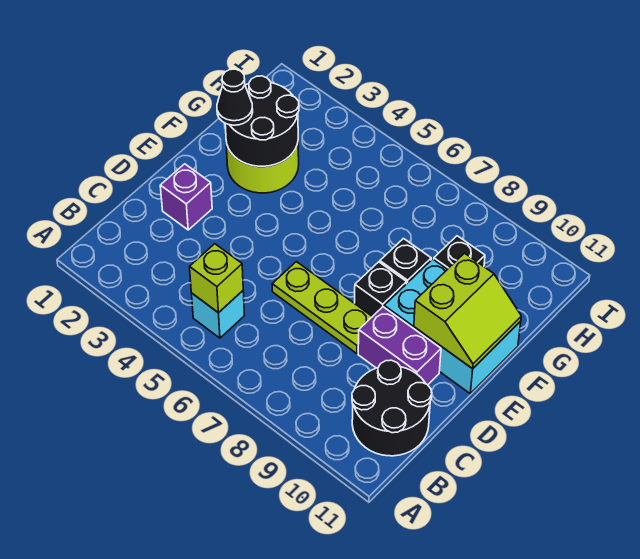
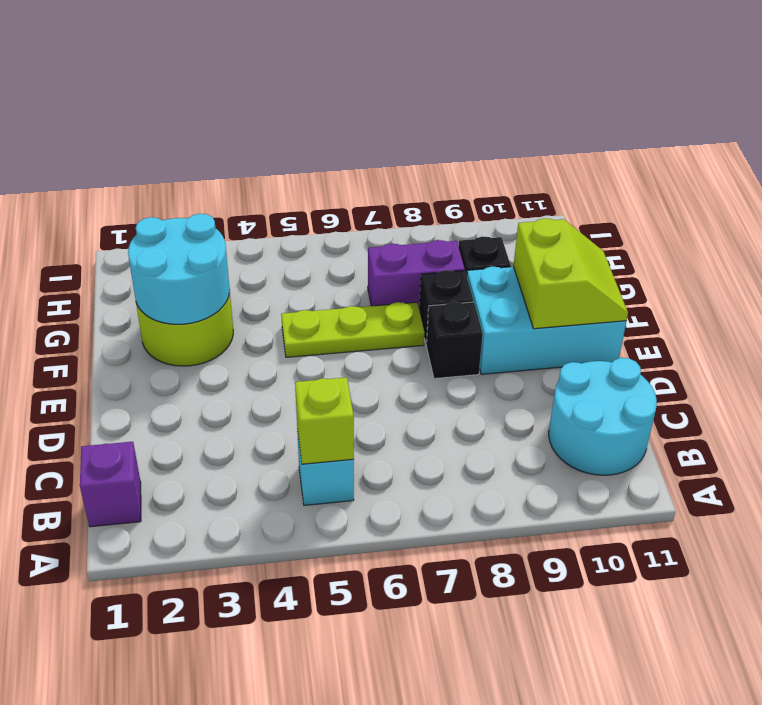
black round brick B10:C11 level 1 -> cyan round brick B10:C11 level 1
purple brick D2 level 1 -> purple brick B1 level 1
lime plate D6:D8 level 1 -> lime plate F5:F7 level 1
purple brick D9:D10 level 1 -> purple brick G7:G8 level 1
black round brick F2:G3 level 2 -> cyan round brick F2:G3 level 2
black cone F2 level 3 -> none

